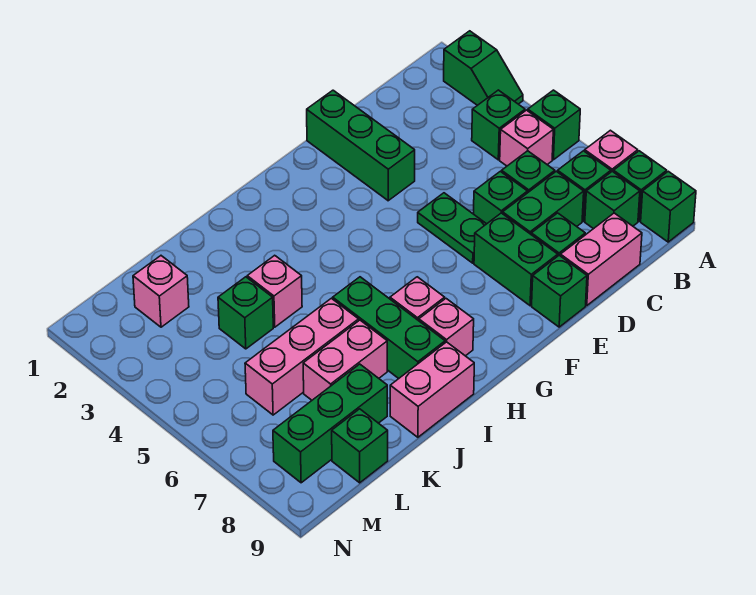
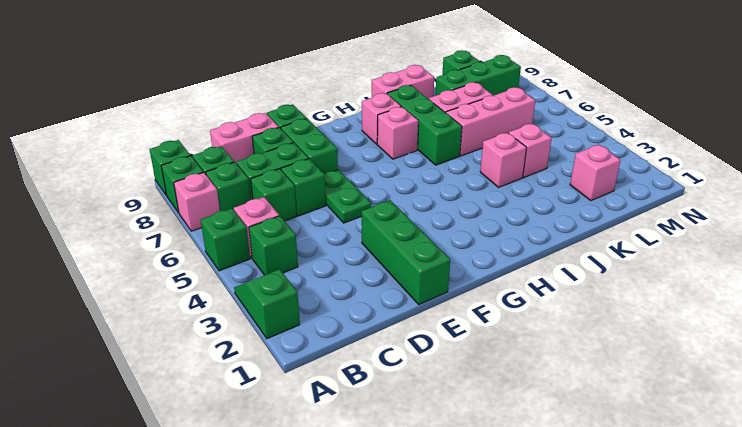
green brick K4 level 1 -> pink brick K4 level 1

